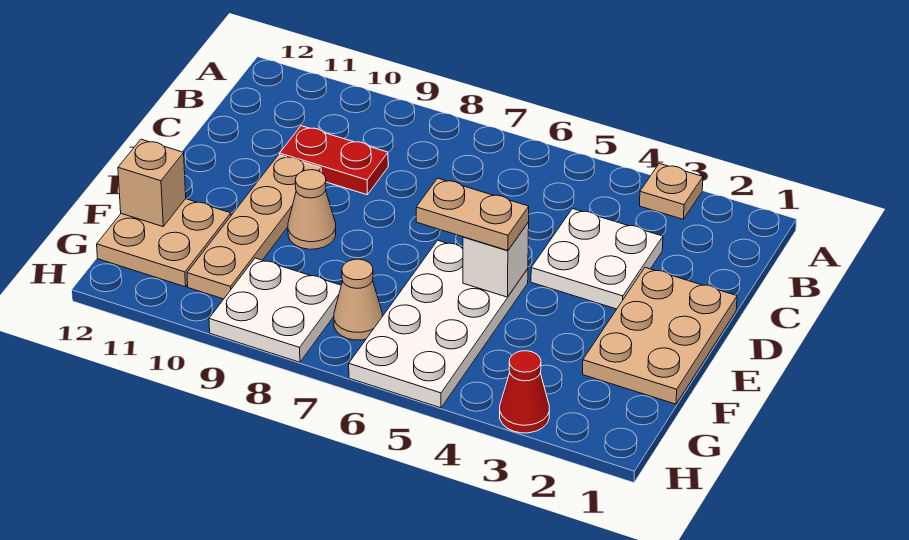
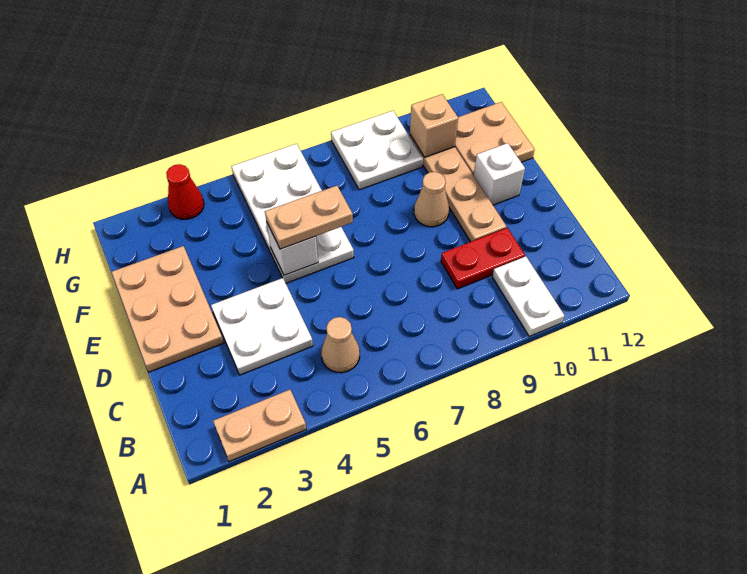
tan plate A3 level 1 -> tan plate A2:A3 level 1
none -> white plate A10:B10 level 1
none -> white brick E11 level 1
tan brick F12 level 2 -> tan brick G10 level 2
tan cone G7 level 1 -> tan cone B5 level 1

